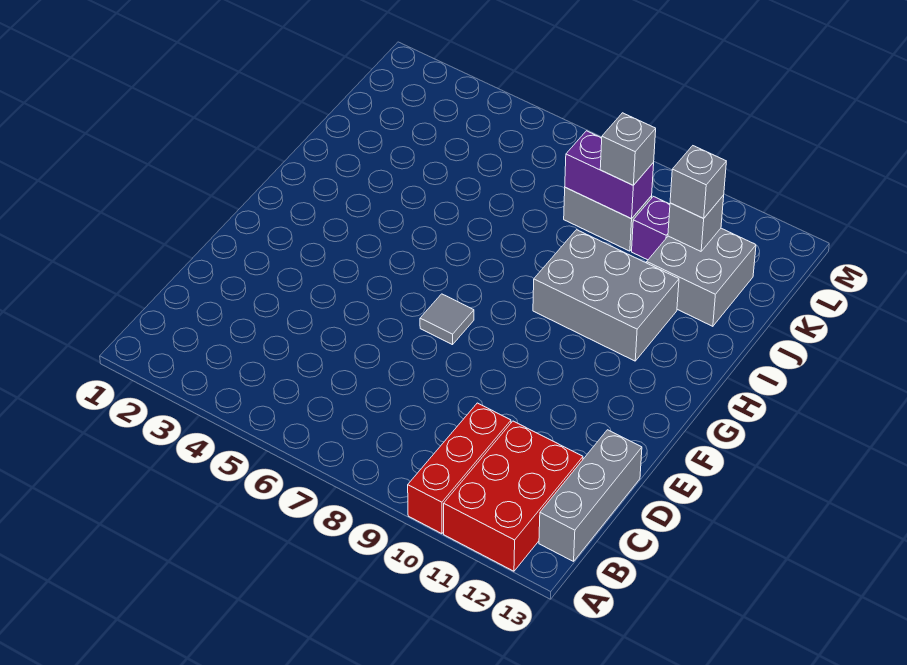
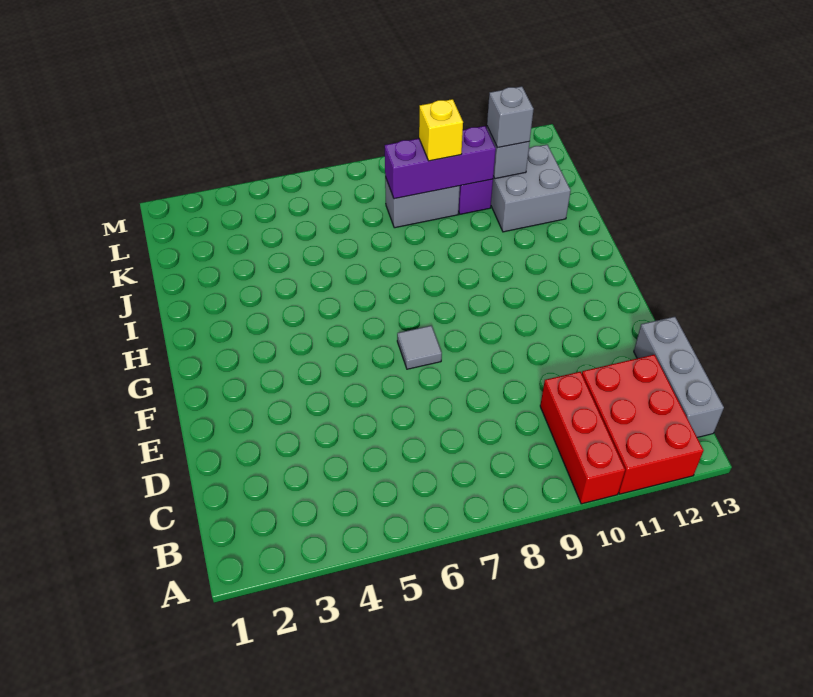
grey brick H9:I11 level 1 -> none
purple brick K8:K9 level 2 -> purple brick K8:K10 level 2
grey brick K9 level 3 -> yellow brick K9 level 3

